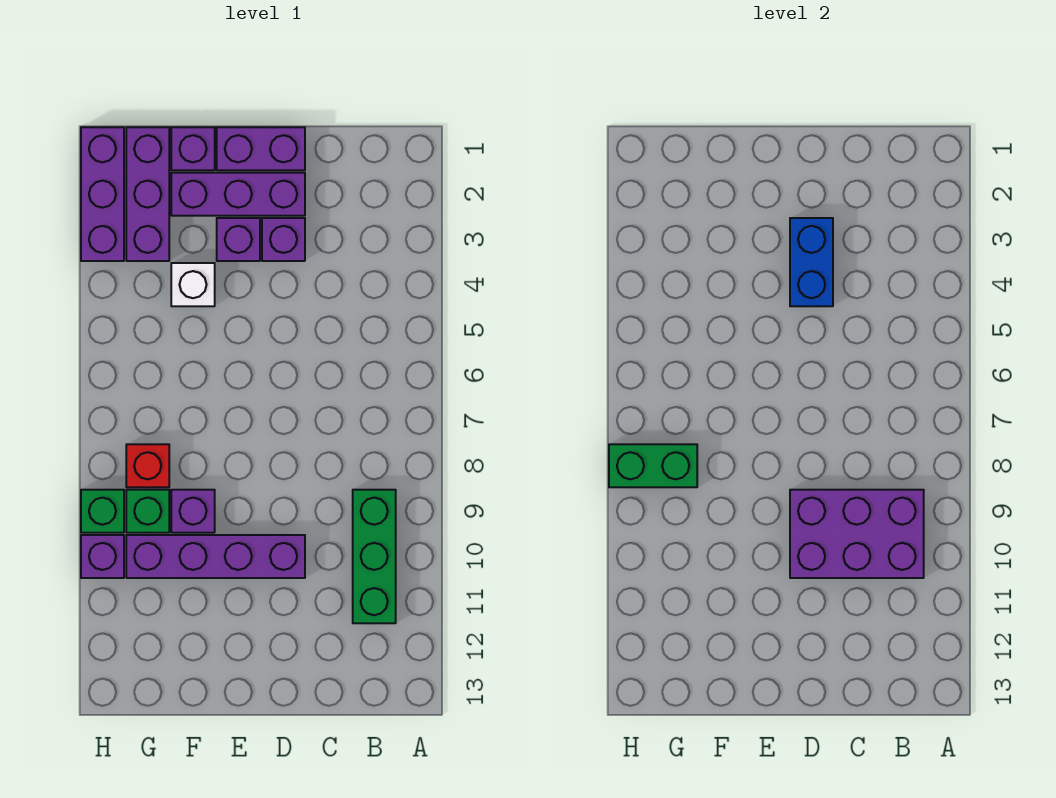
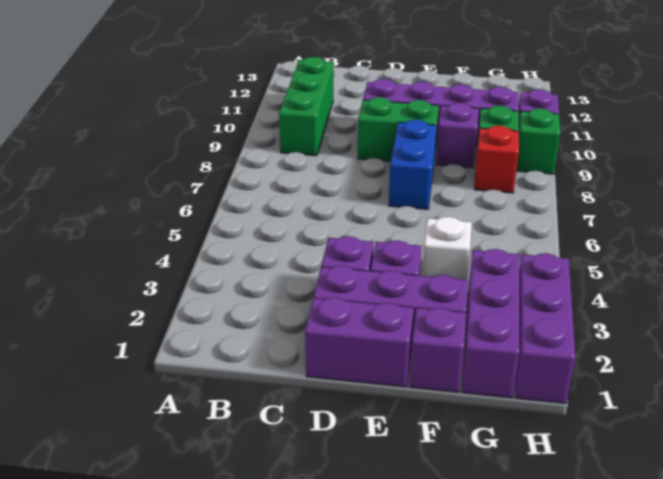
purple brick B9:D10 level 2 -> none
blue brick D3:D4 level 2 -> blue brick E7:E8 level 1
green brick G8:H8 level 2 -> green brick D9:E9 level 1

